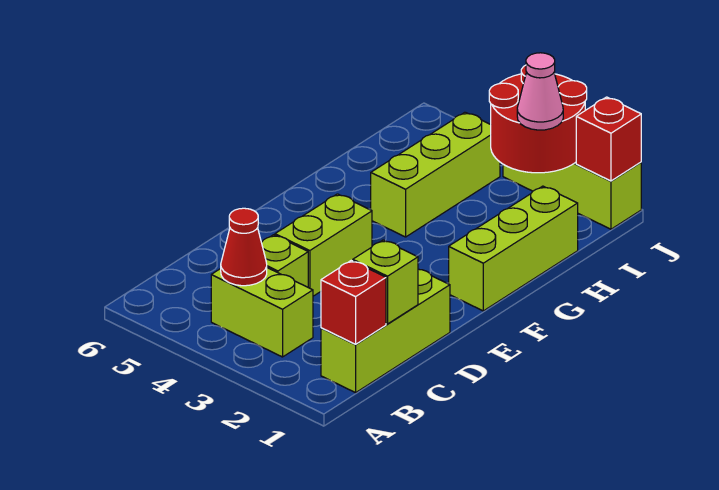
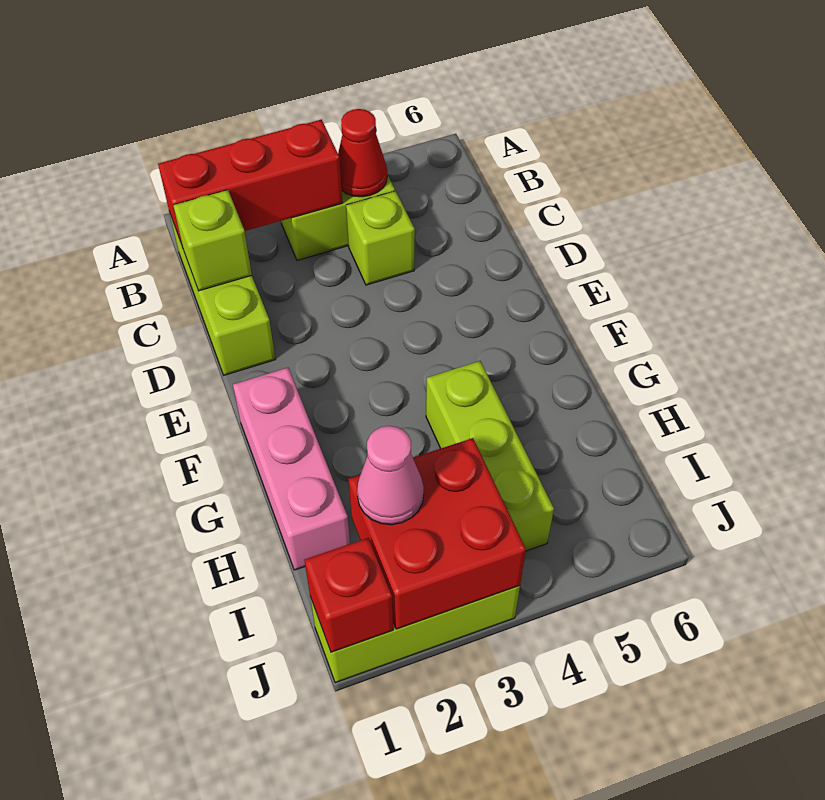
red brick B1 level 2 -> red brick B1:B3 level 2
lime brick D4:E4 level 1 -> none
lime brick F1:H1 level 1 -> pink brick F1:H1 level 1
red round brick I2:J3 level 2 -> red brick I2:J3 level 2

